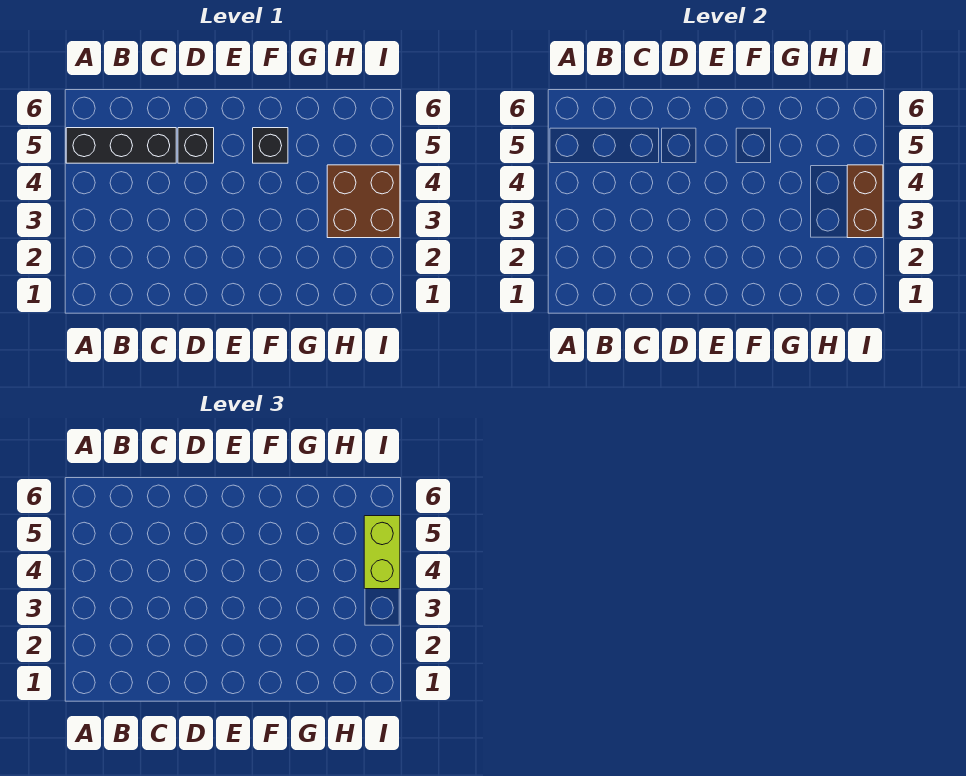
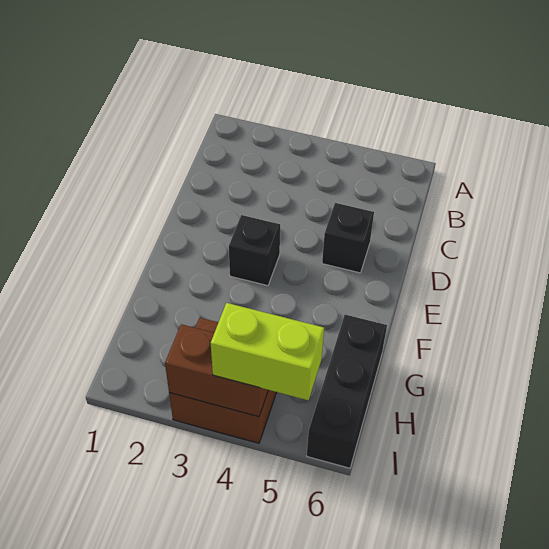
black brick A5:C5 level 1 -> black brick G6:I6 level 1
black brick F5 level 1 -> black brick E3 level 1

